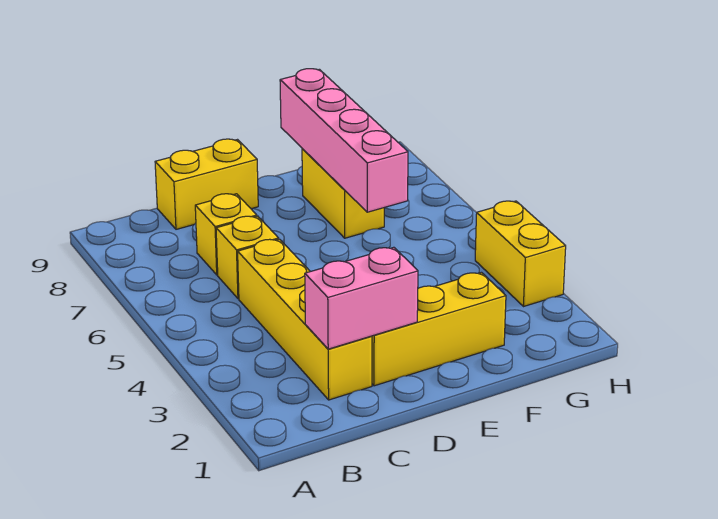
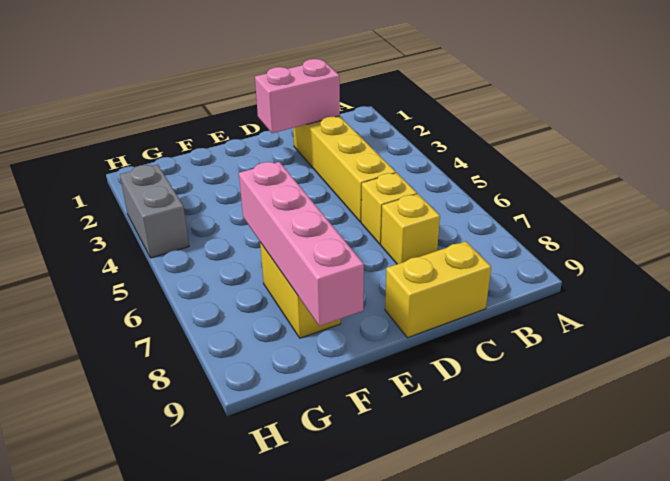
yellow brick D2:F2 level 1 -> none
yellow brick H3:H4 level 1 -> grey brick H3:H4 level 1

